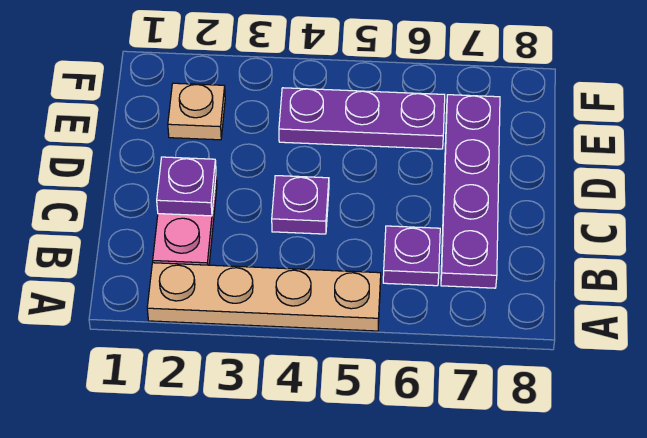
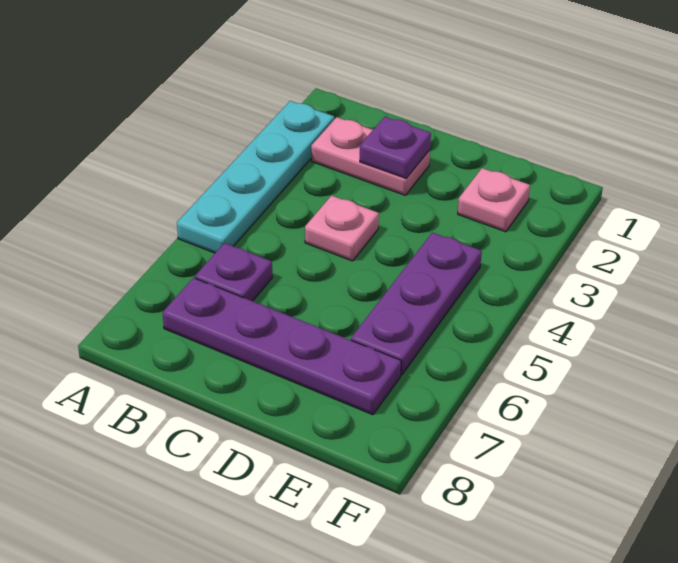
tan plate A2:A5 level 1 -> cyan plate A2:A5 level 1
purple plate C4 level 1 -> pink plate C4 level 1
tan plate E2 level 1 -> pink plate E2 level 1

